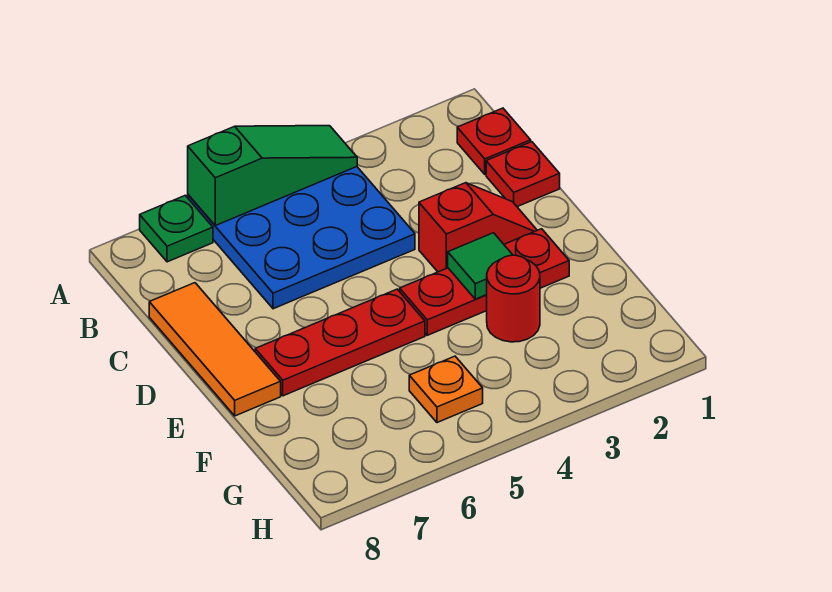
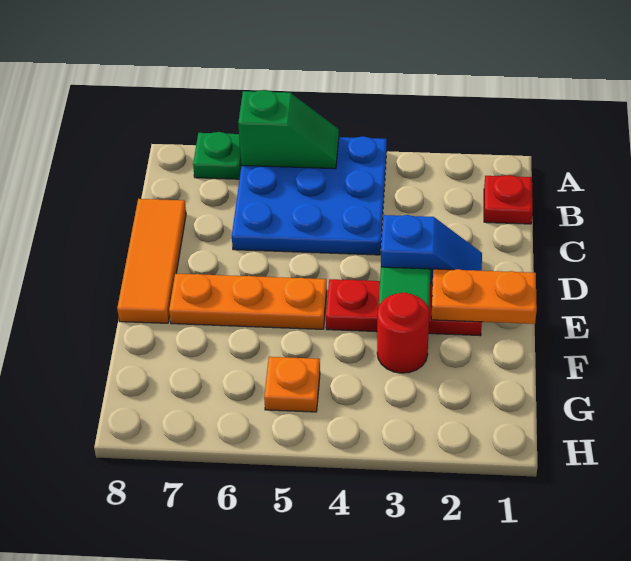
green slope A4:A6 level 2 top 6 -> green slope A5:A6 level 2 top 6
red plate C1 level 1 -> none
red slope D2:D3 level 1 top 3 -> blue slope D2:D3 level 1 top 3
none -> orange plate E1:E2 level 2
red plate E5:E7 level 1 -> orange plate E5:E7 level 1

